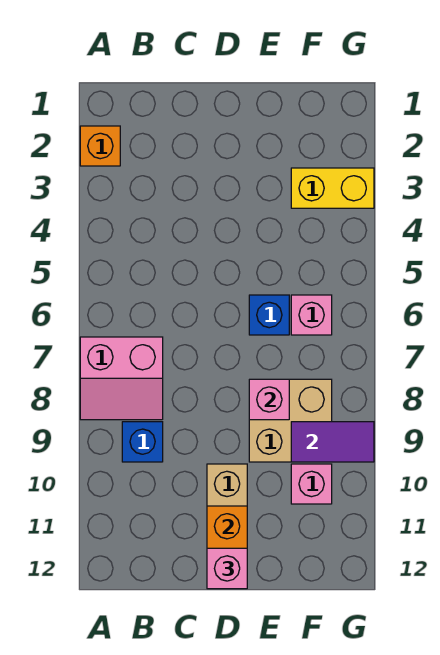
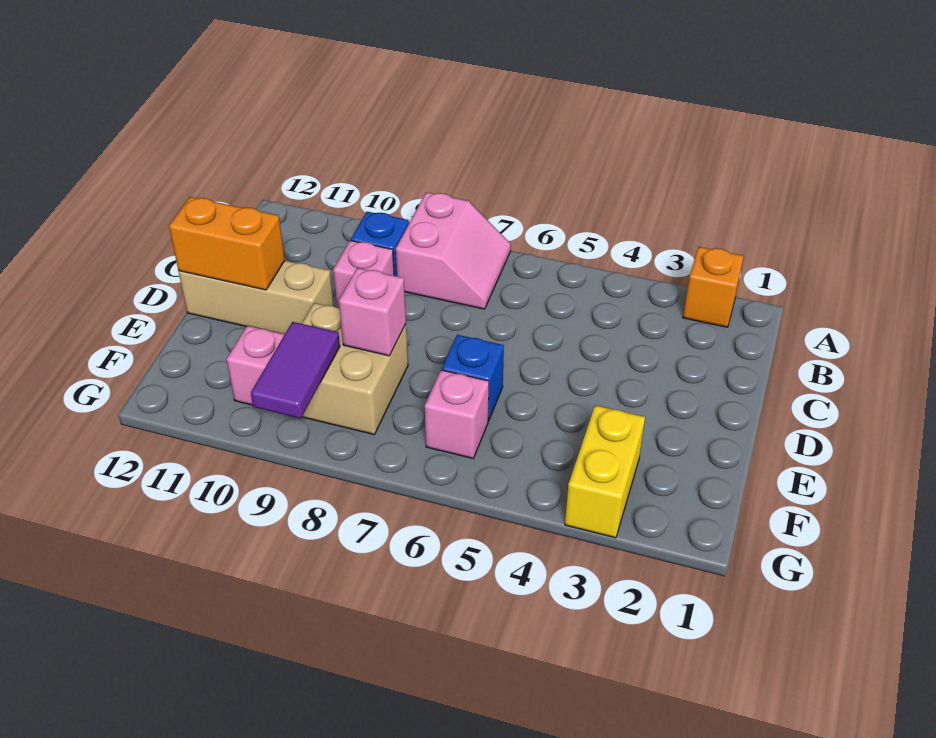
pink slope A7:B8 level 1 top 7 -> pink slope A7:B8 level 1 top 8
pink brick D12 level 3 -> pink brick C9 level 1

